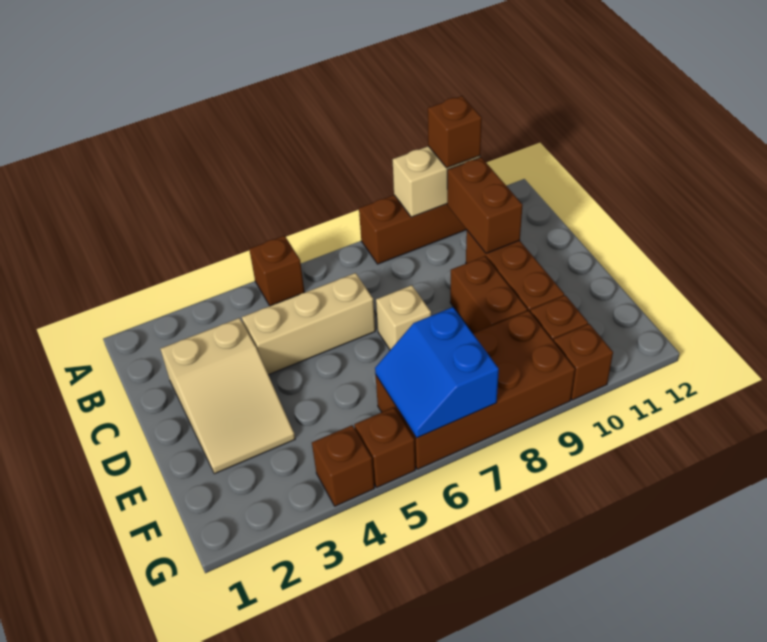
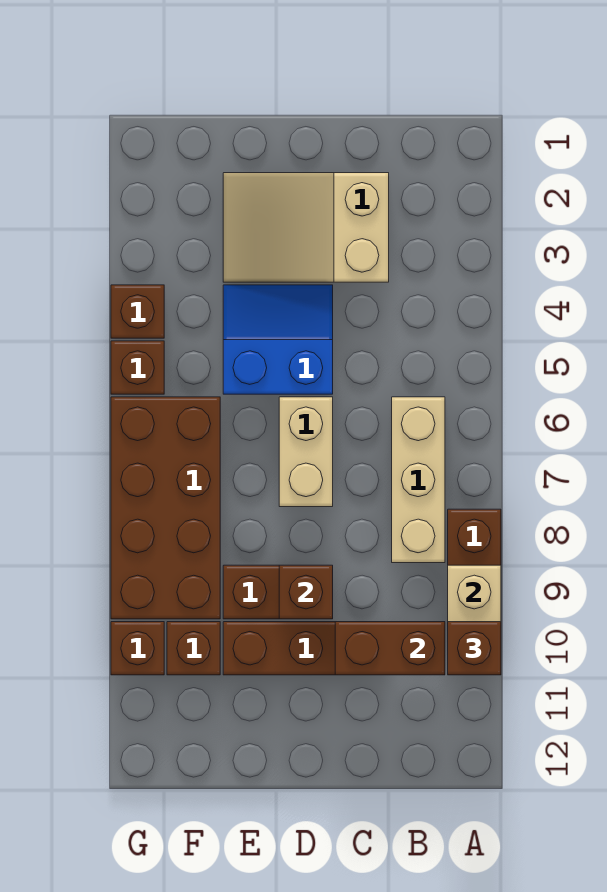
brown brick A5 level 1 -> brown brick D9 level 2
tan brick C4:C6 level 1 -> tan brick B6:B8 level 1
tan brick D7 level 1 -> tan brick D6:D7 level 1
blue slope F6:G7 level 2 top 7 -> blue slope D4:E5 level 1 top 5

